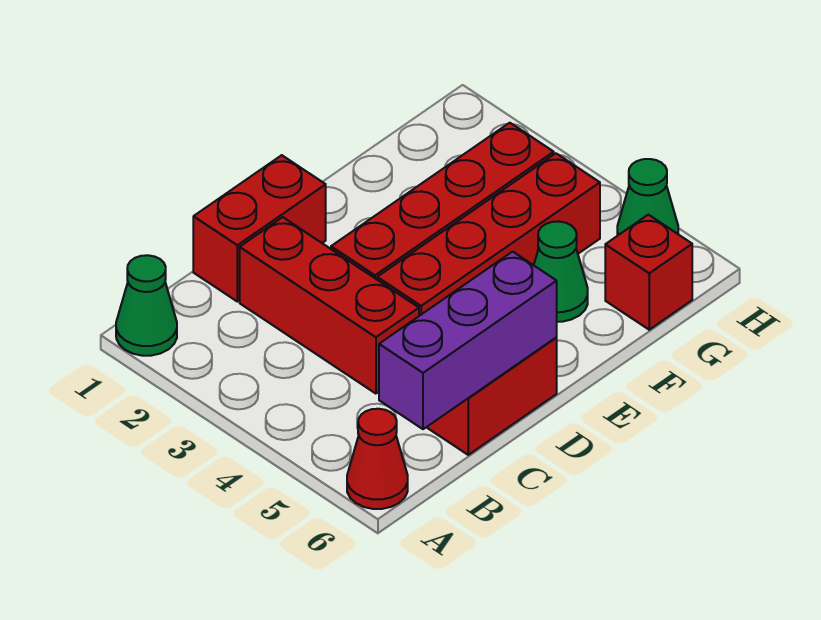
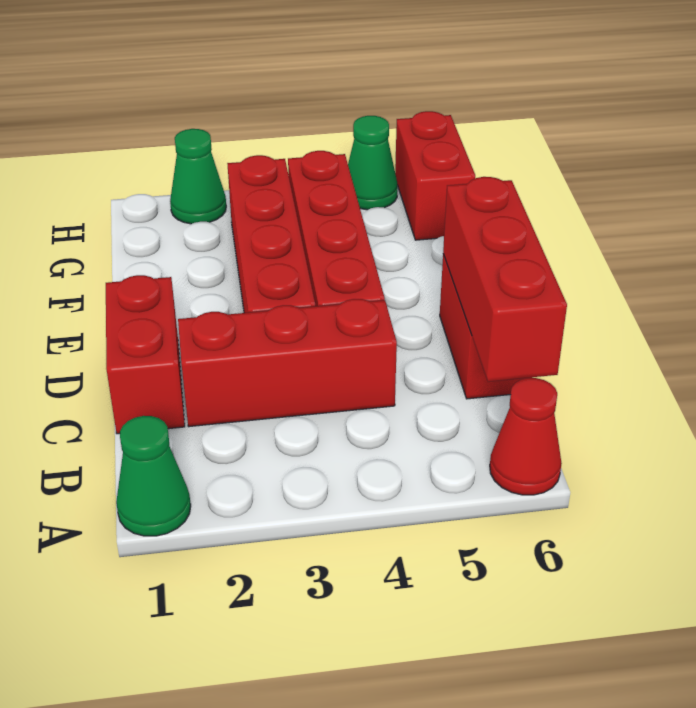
purple brick B6:D6 level 2 -> red brick B6:D6 level 2
green cone F5 level 1 -> green cone H2 level 1
red brick G6 level 1 -> red brick G6:H6 level 1

